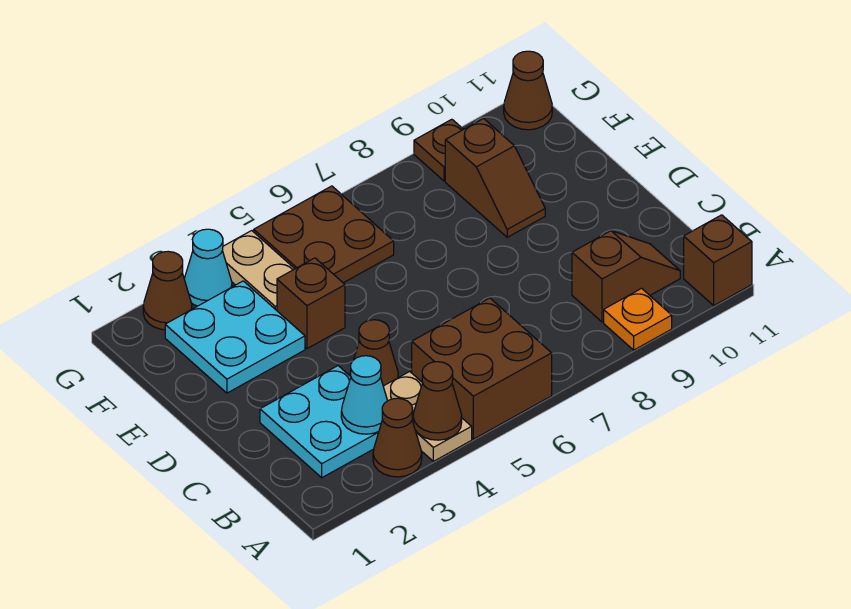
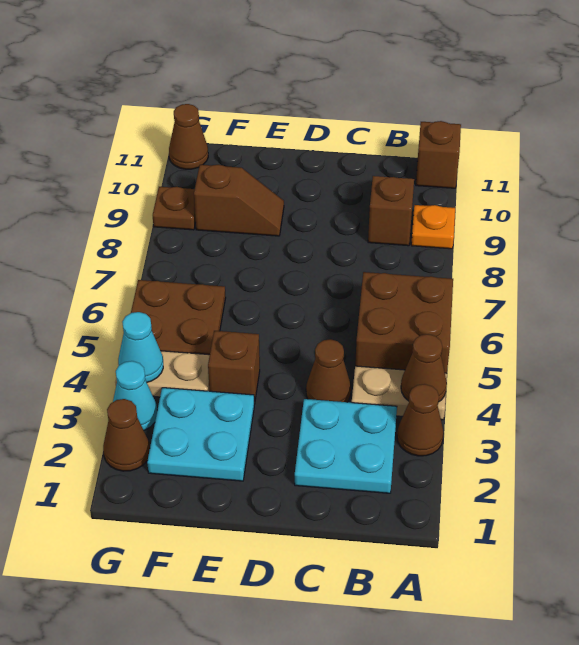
cyan cone B3 level 2 -> cyan cone G4 level 2

